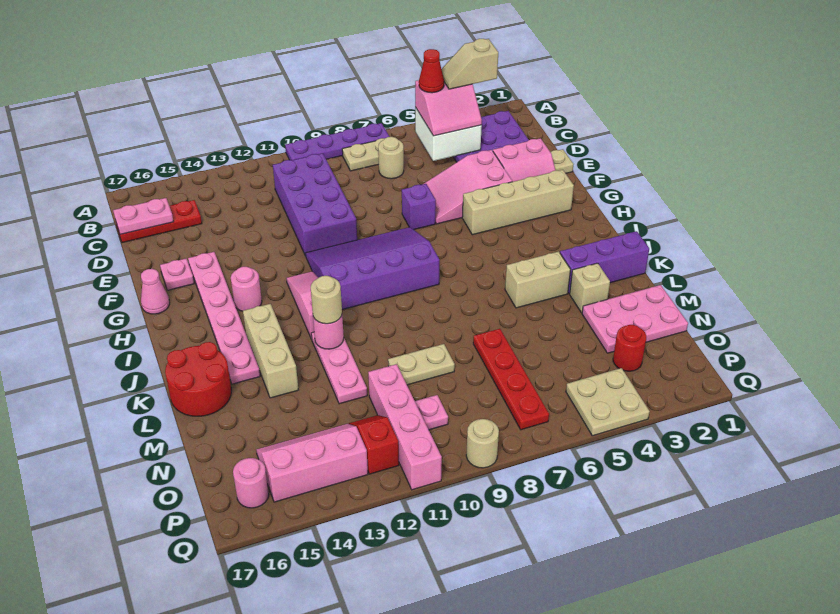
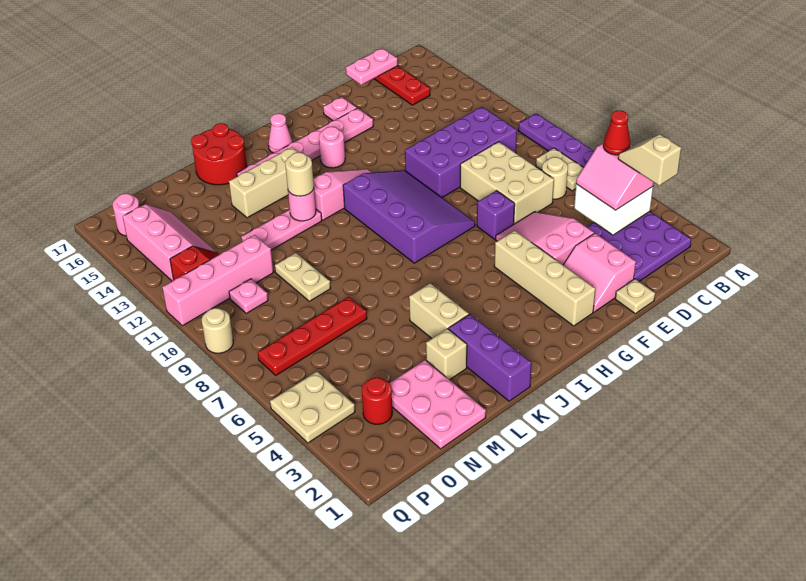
pink plate C16:C17 level 2 -> pink plate C17:D17 level 2
none -> tan brick D7:E9 level 1
pink cone G17 level 1 -> pink cone I16 level 1

